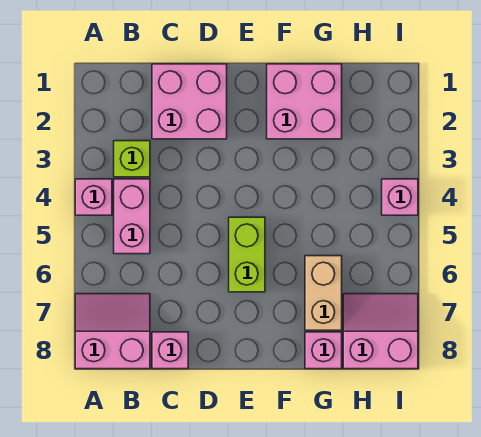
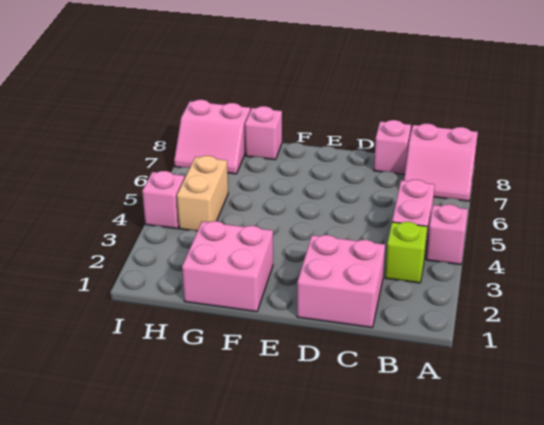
lime brick E5:E6 level 1 -> none
tan brick G6:G7 level 1 -> tan brick H4:H5 level 1

